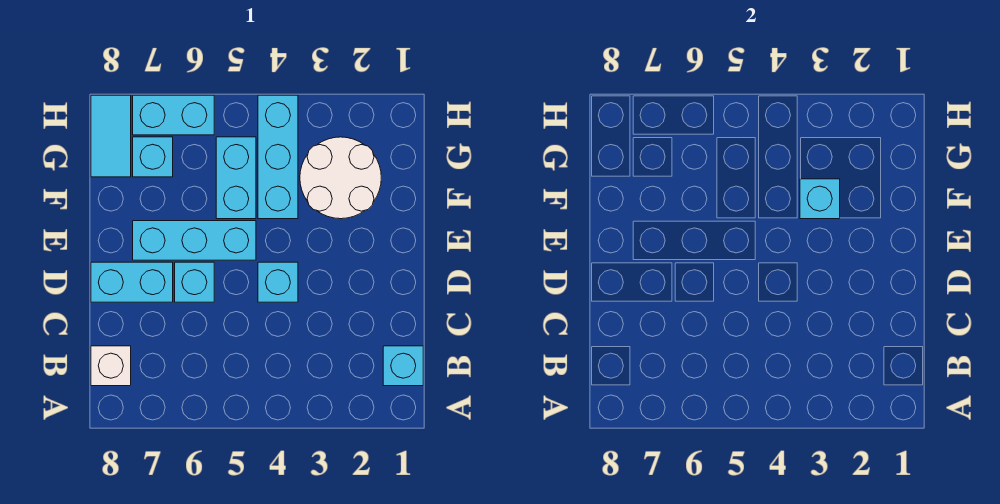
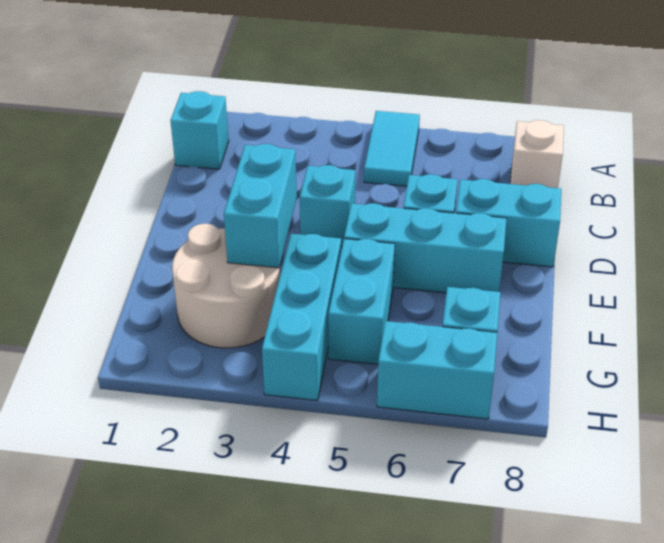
cyan brick F3 level 2 -> cyan brick E3:F3 level 2
cyan tile G8:H8 level 1 -> cyan tile A5:B5 level 1

